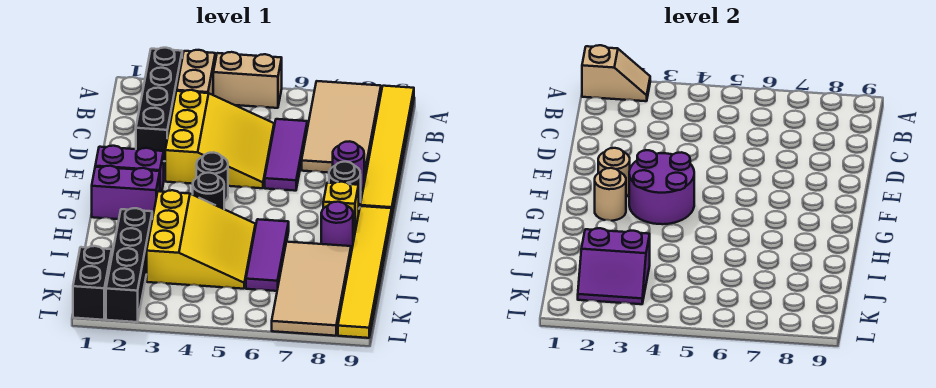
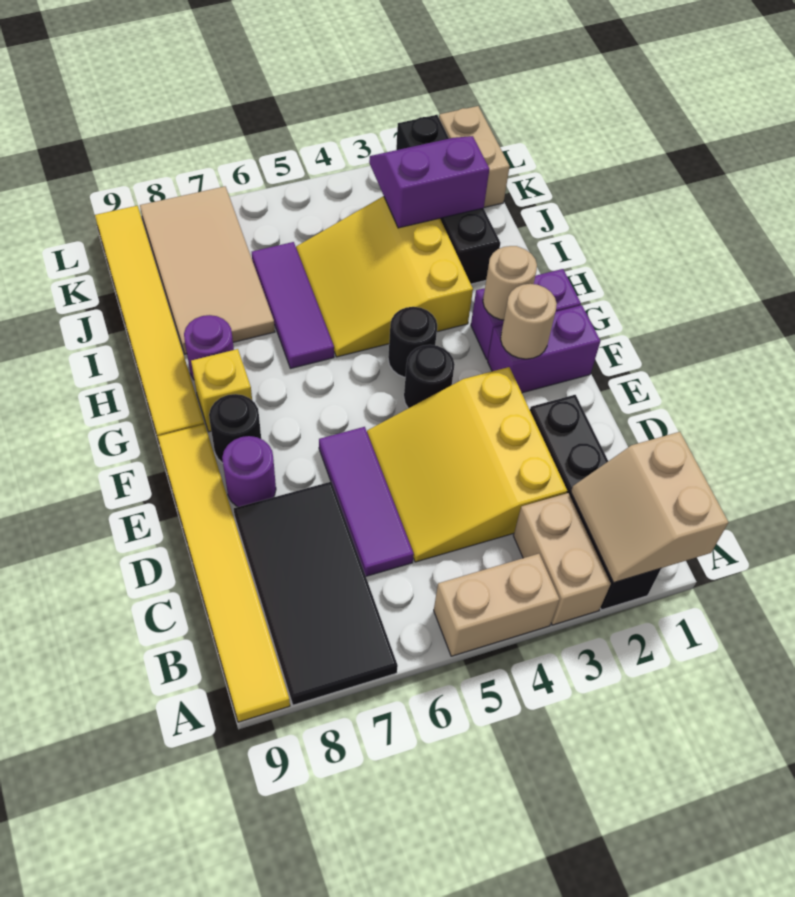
tan slope A1:A2 level 2 top 1 -> tan slope A1:B2 level 2 top 1
tan tile A7:D8 level 1 -> black tile A7:D8 level 1
purple round brick F3:G4 level 2 -> none
black brick K1:L1 level 1 -> tan brick K1:L1 level 1

